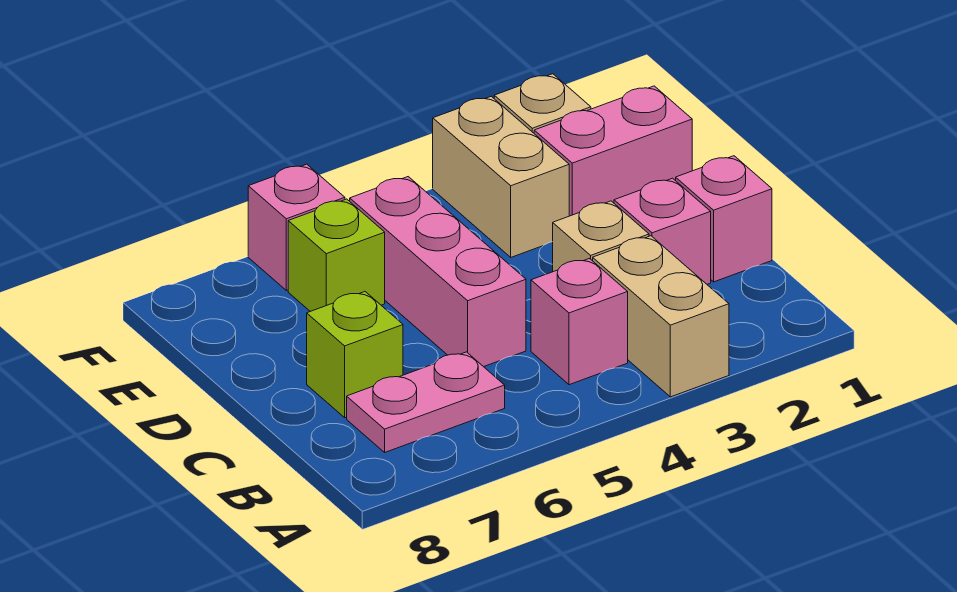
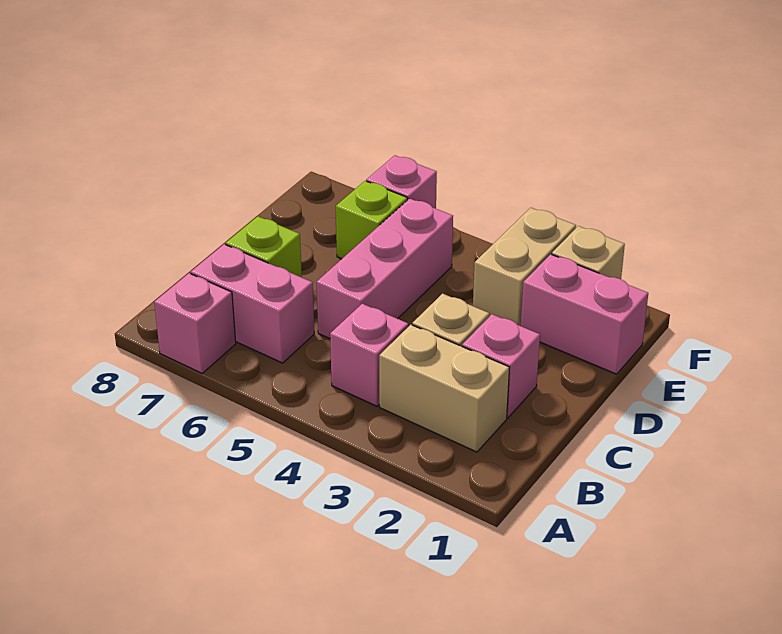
tan brick A3:B3 level 1 -> tan brick B2:B3 level 1
pink plate B6:B7 level 1 -> pink brick B6:B7 level 1
pink brick C1 level 1 -> pink brick A7 level 1

